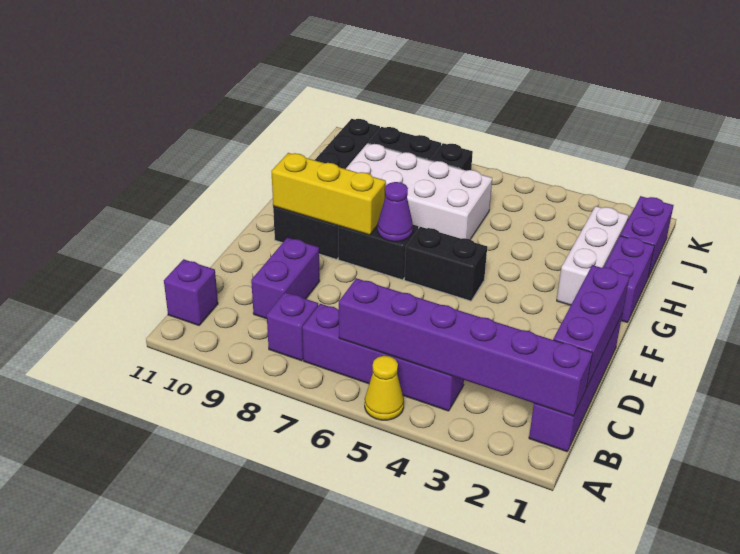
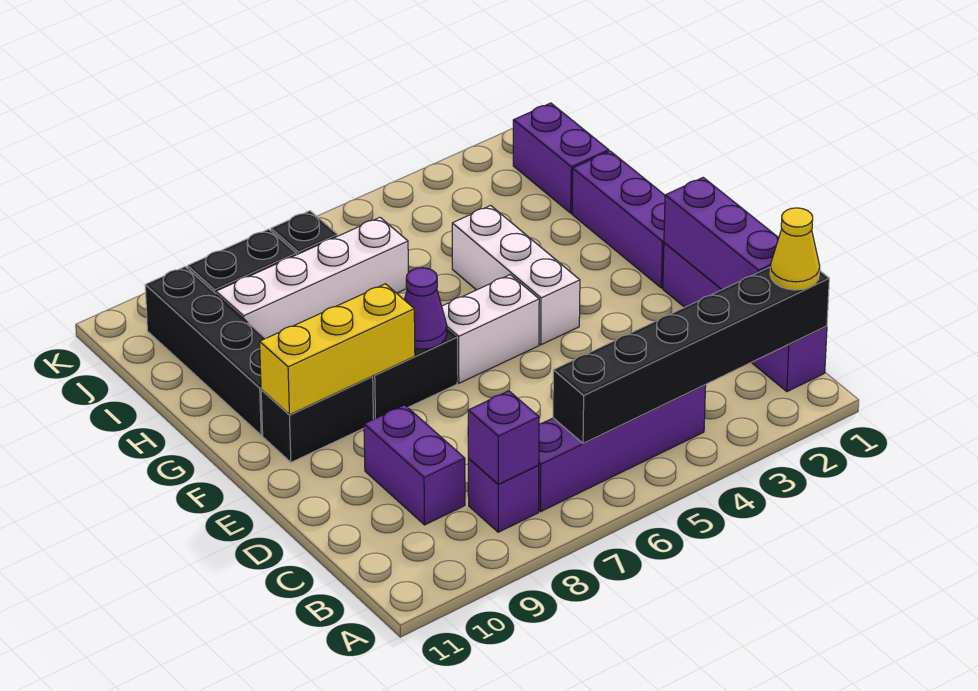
yellow cone A5 level 1 -> yellow cone B1 level 3
purple brick B1:B6 level 2 -> black brick B1:B6 level 2
purple brick B11 level 1 -> purple brick B8 level 2
black brick F5:F6 level 1 -> white brick F5:F6 level 1
purple brick G1:H1 level 1 -> purple brick F1:H1 level 1
white brick G2:I2 level 1 -> white brick F4:H4 level 1
white brick H6:I9 level 1 -> white brick I6:I9 level 1

